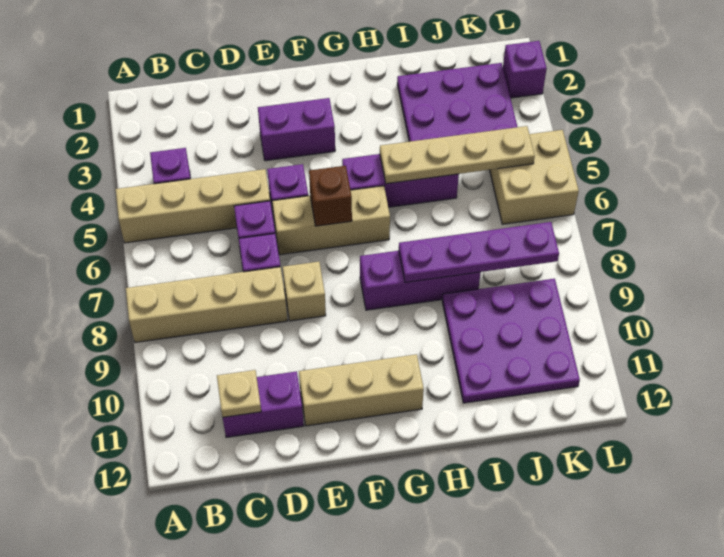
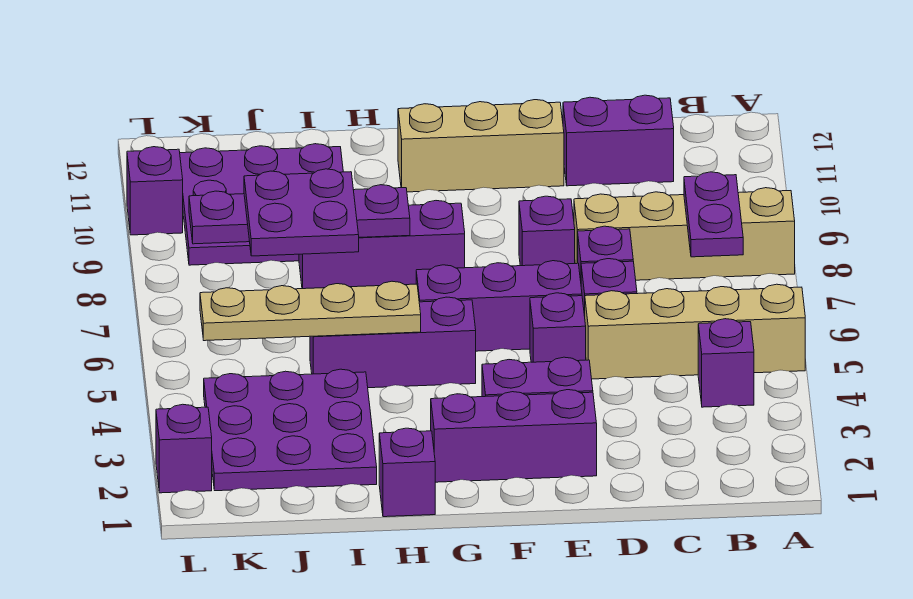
none -> purple plate B7:B8 level 2
tan plate C11 level 2 -> none
none -> purple brick E2:G2 level 1
tan brick E6:G6 level 1 -> purple brick E6:G6 level 1
tan brick E8 level 1 -> purple brick E8 level 1
brown brick F6 level 2 -> none
none -> purple brick H1 level 1
none -> purple plate I7:J8 level 3
tan brick K5:L6 level 1 -> none
none -> purple brick L10 level 1

